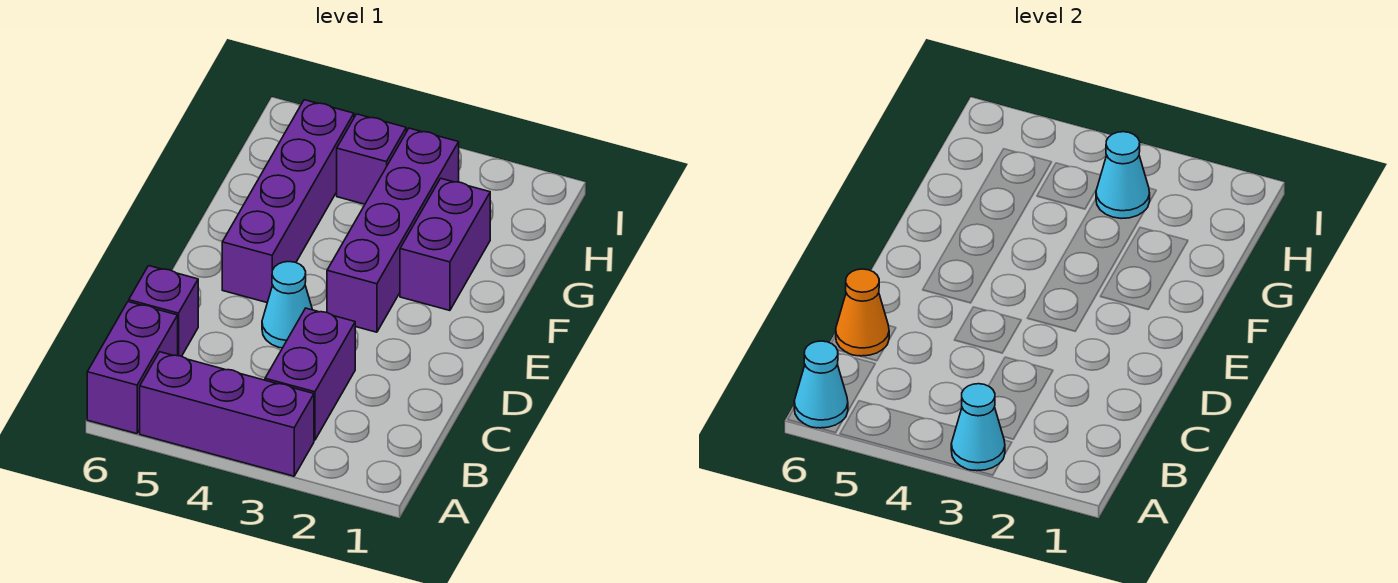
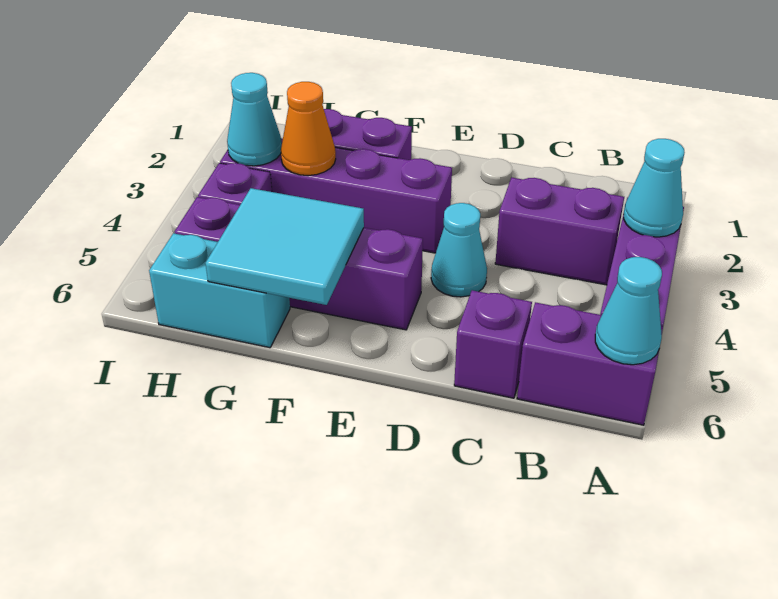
orange cone C6 level 2 -> orange cone G3 level 2
none -> cyan tile F5:G6 level 2
none -> cyan brick G6:H6 level 1

